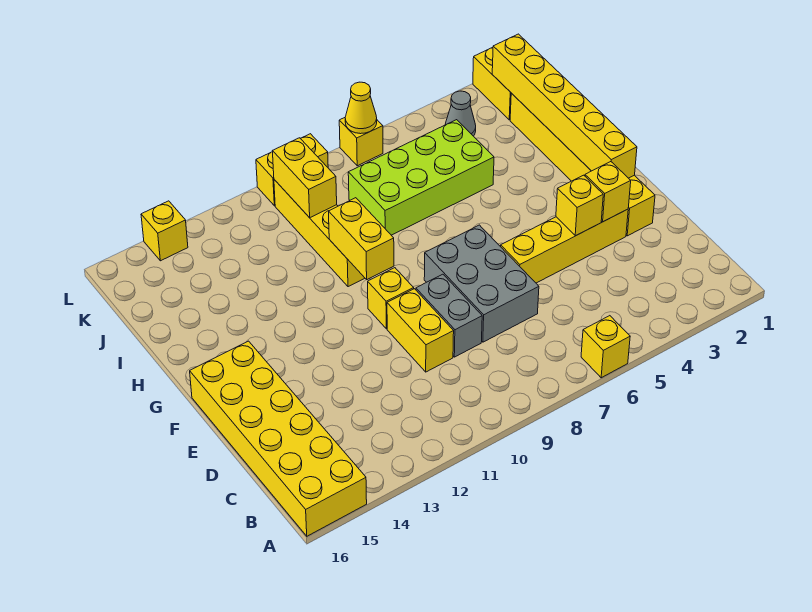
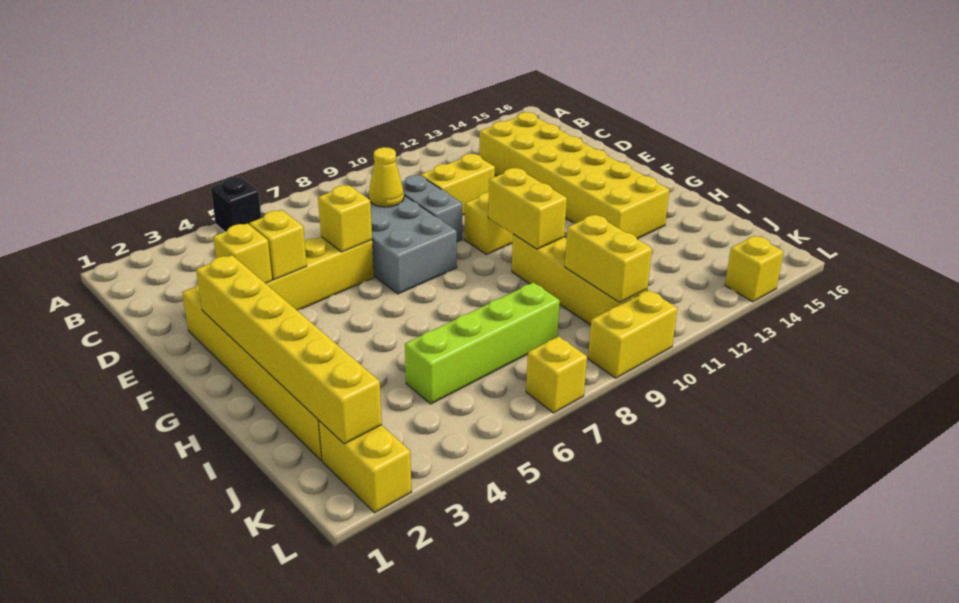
none -> black brick A5 level 1
yellow brick A6 level 1 -> yellow brick E6 level 2
yellow brick A15:F16 level 1 -> yellow brick C13:H14 level 1
yellow brick D10:E10 level 1 -> yellow brick D10:D11 level 1
lime brick I5:J8 level 1 -> lime brick J5:J8 level 1
grey cone K4 level 1 -> none
yellow cone L7 level 2 -> yellow cone D8 level 2

